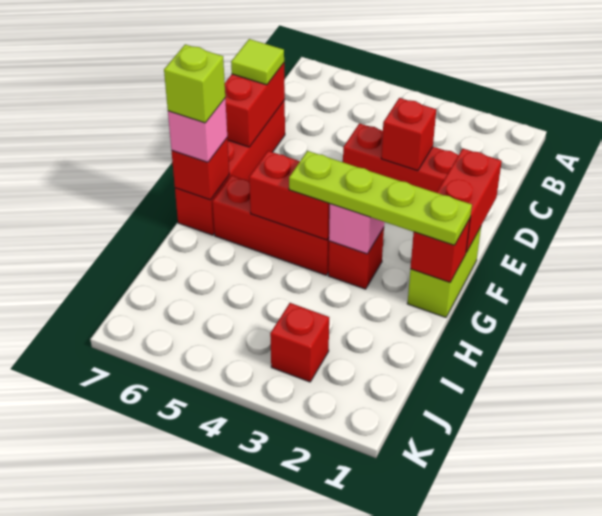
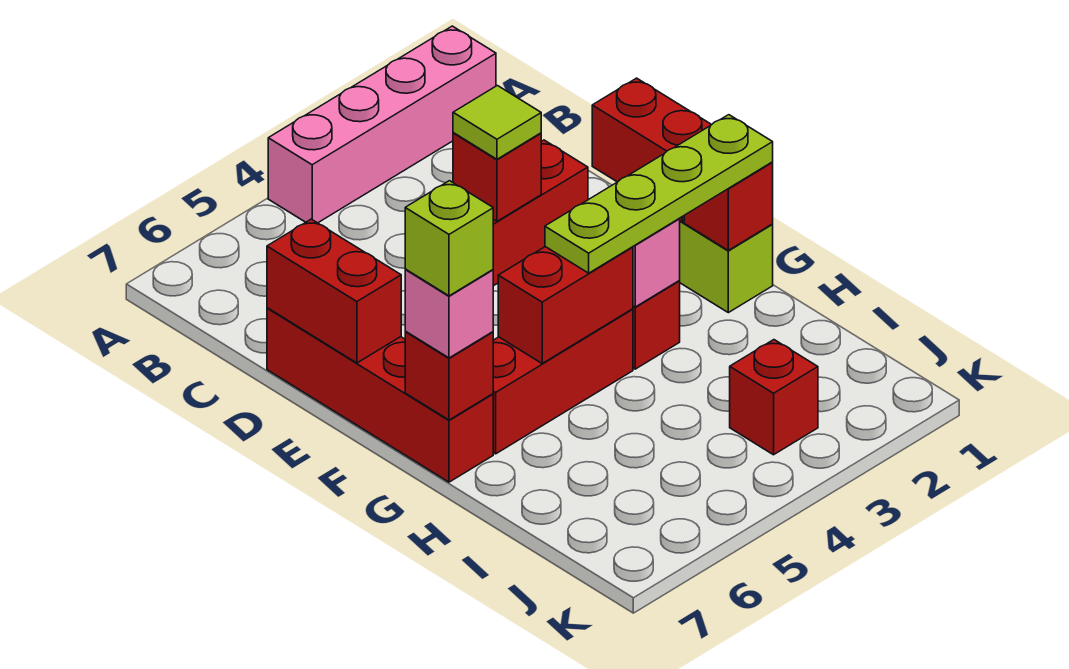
none -> pink brick A1:A4 level 1
lime tile D7 level 3 -> lime tile D3 level 3

